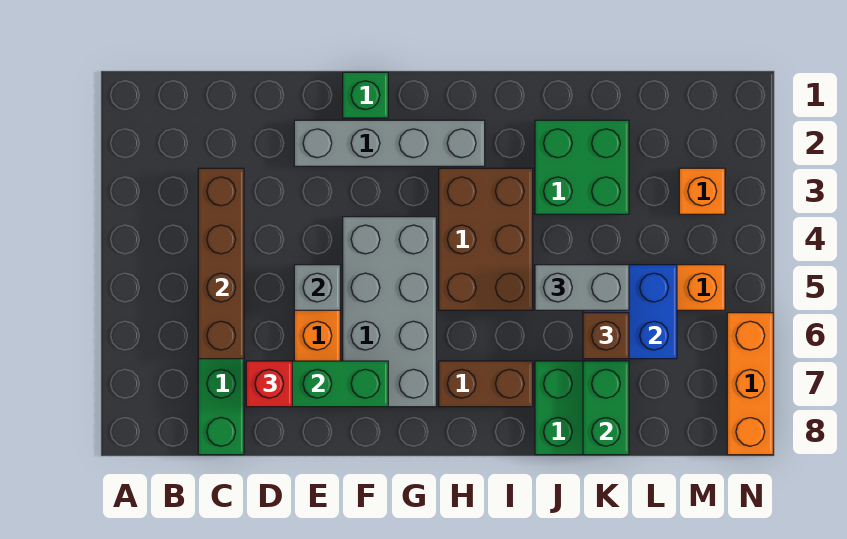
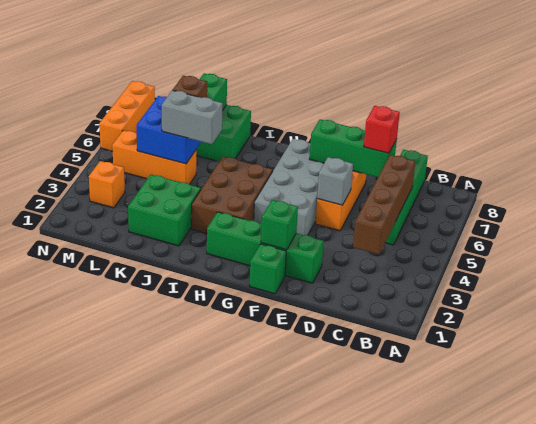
grey brick E2:H2 level 1 -> green brick E2:H2 level 1
none -> green brick F2 level 2
brown brick H7:I7 level 1 -> none

